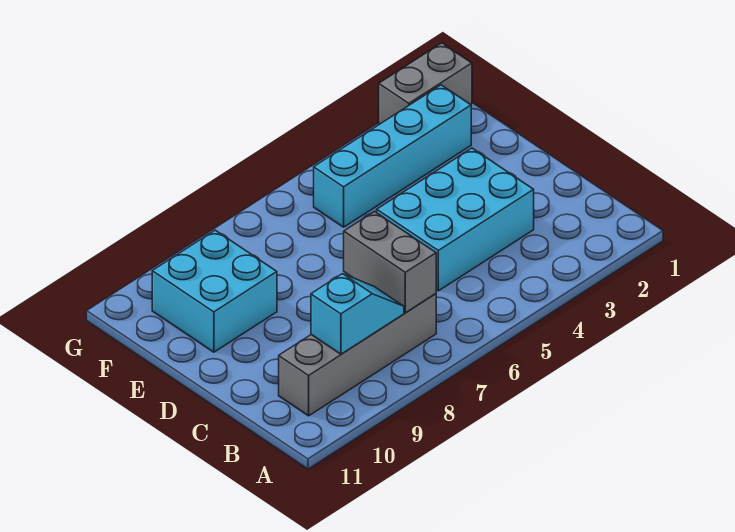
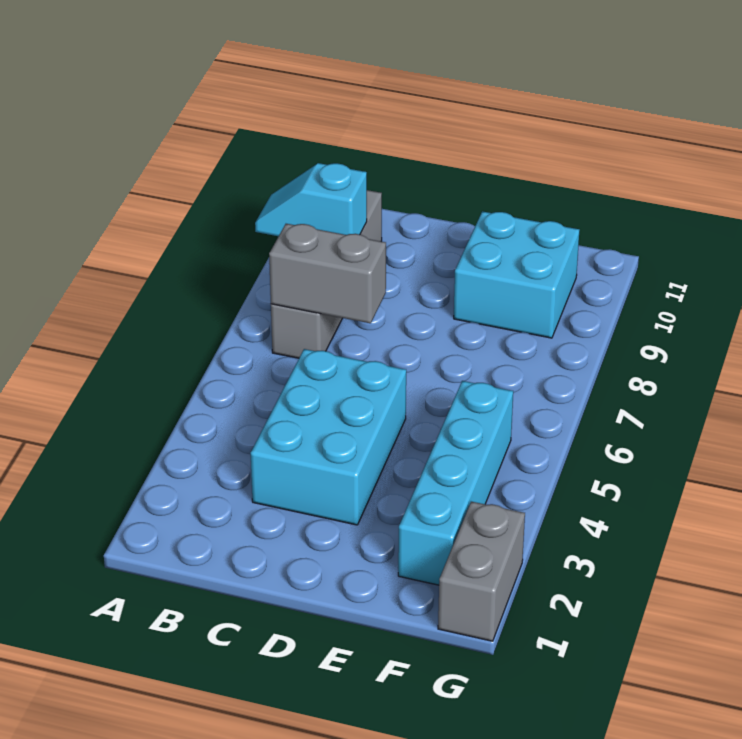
cyan slope B8:B9 level 2 top 9 -> cyan slope A9:B9 level 2 top B

